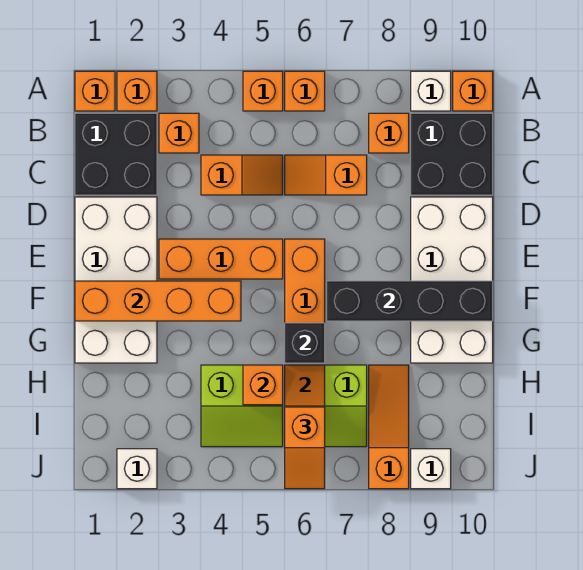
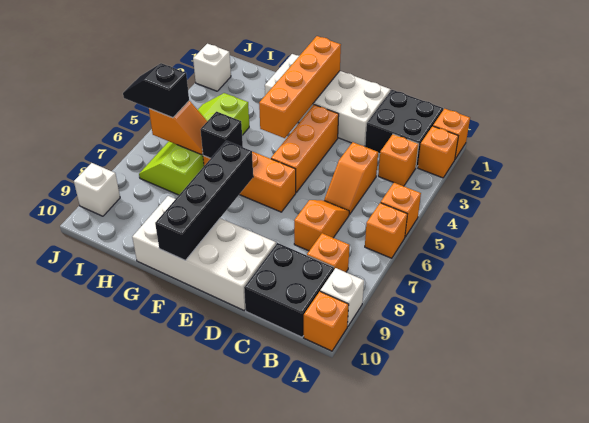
orange brick H5 level 2 -> none
orange slope H8:J8 level 1 top J -> none
orange slope I6:J6 level 3 top I -> black slope I6:J6 level 3 top I

